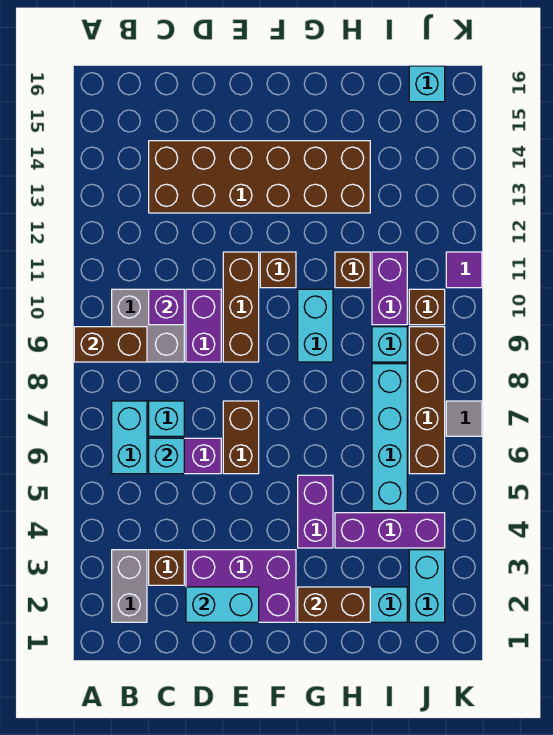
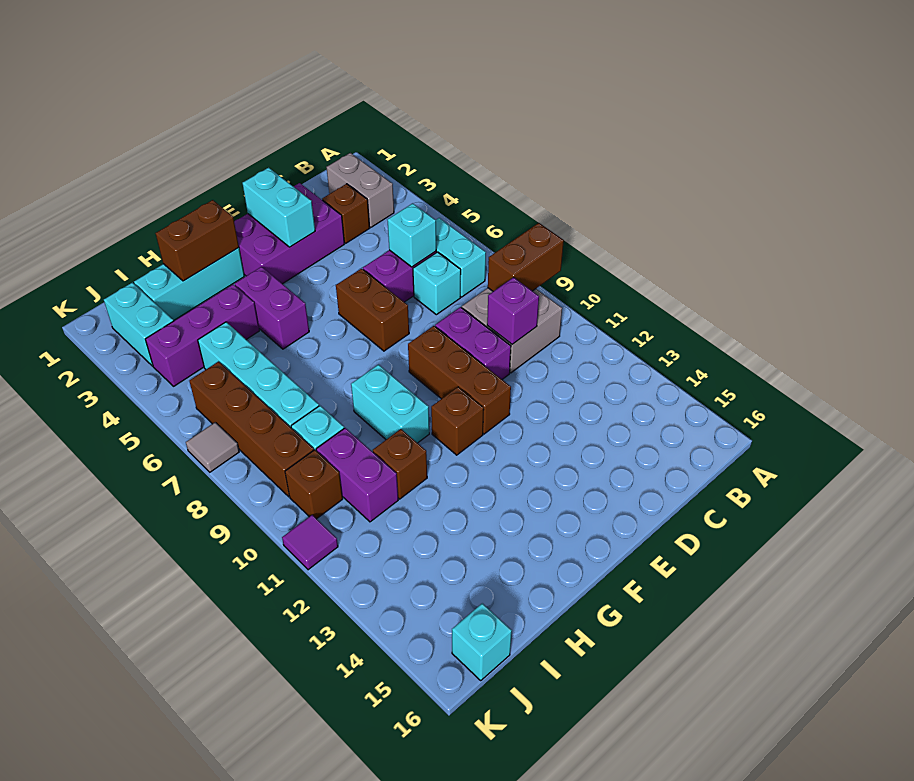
brown brick C13:H14 level 1 -> none
cyan brick D2:E2 level 2 -> cyan brick E2:E3 level 2

